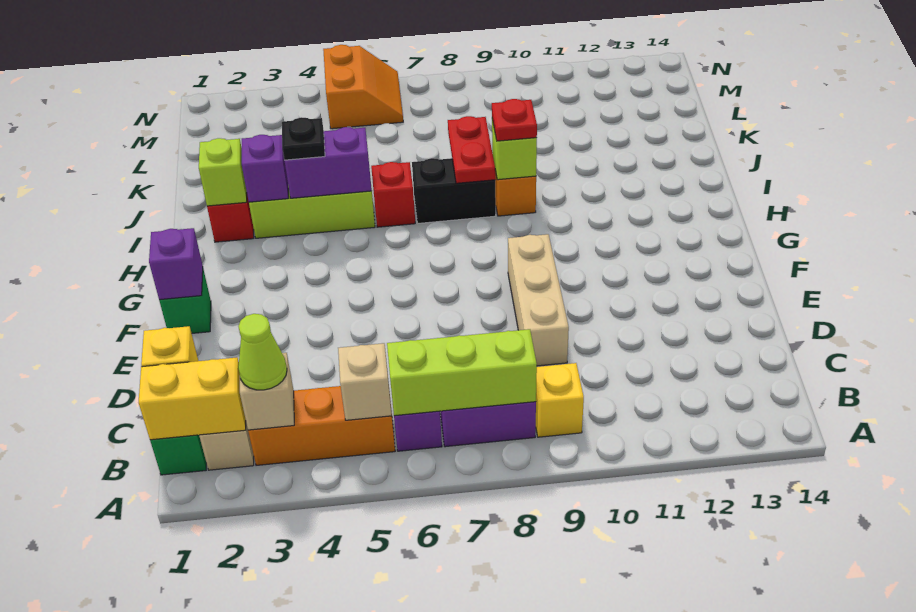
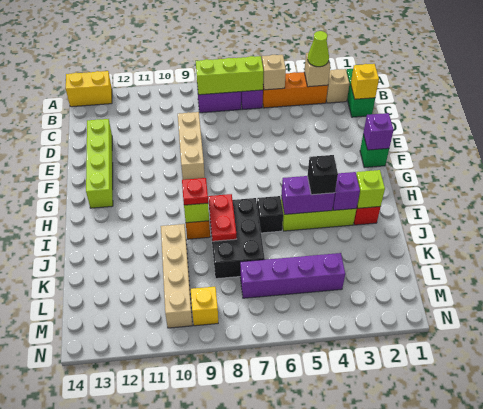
yellow brick B1:B2 level 2 -> yellow brick A13:A14 level 1
yellow brick B9 level 1 -> yellow brick M9 level 1
none -> lime brick D13:G13 level 1
black plate I4 level 3 -> black brick I4 level 3
red brick I6 level 1 -> black brick I6 level 1
black brick I7:I8 level 1 -> black brick I7:K8 level 1
none -> tan brick J10:M10 level 1
none -> purple brick L4:L7 level 1
orange slope M5:N6 level 1 top 5 -> none

